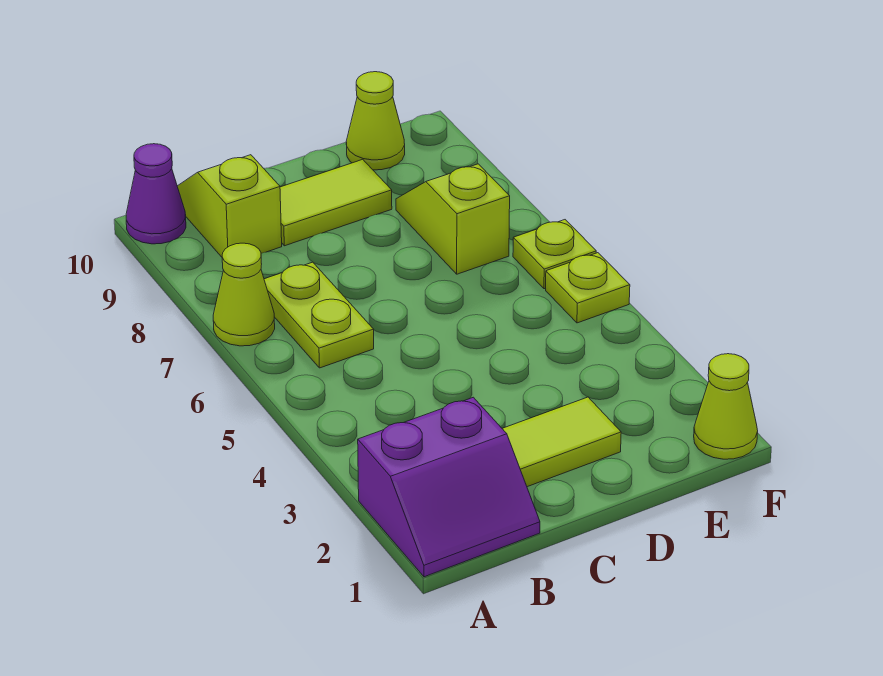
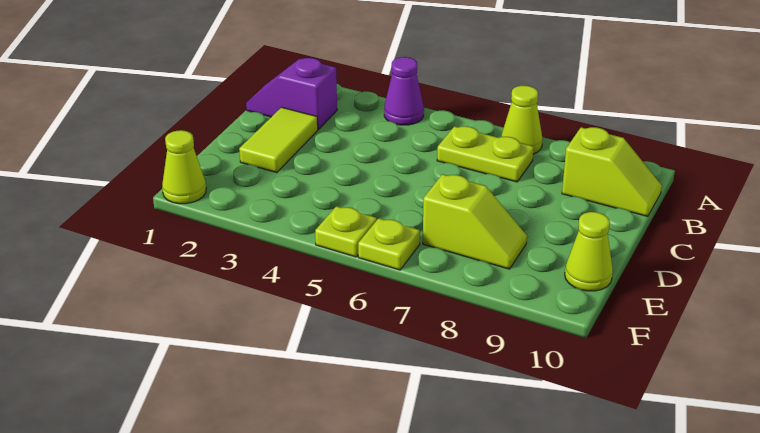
purple slope A1:B2 level 1 top 2 -> purple slope B1:B2 level 1 top 2
purple cone A10 level 1 -> purple cone A4 level 1
lime tile C9:D9 level 1 -> none

